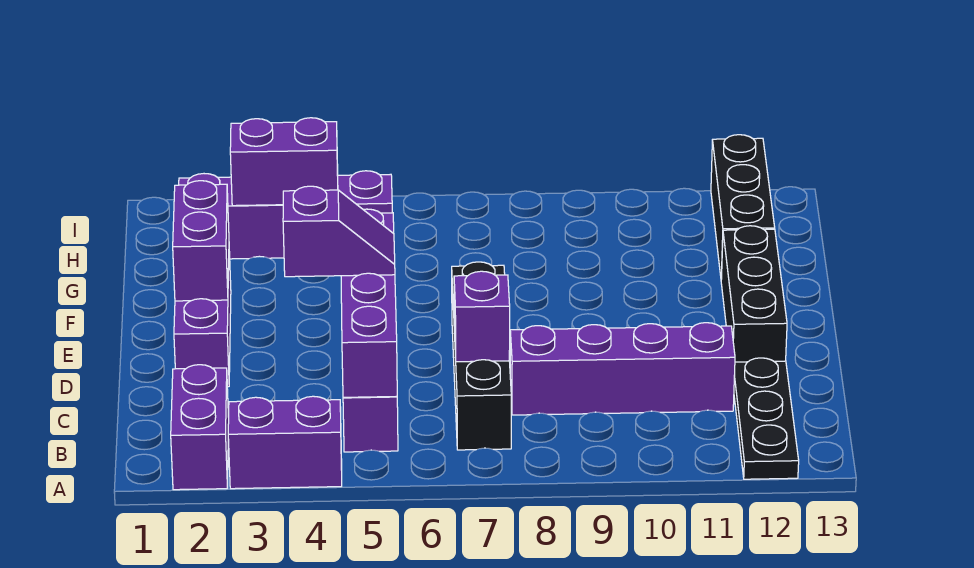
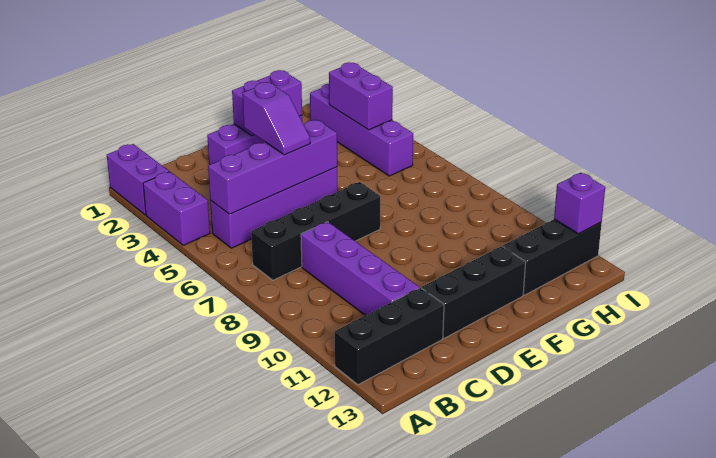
purple brick A2:B2 level 1 -> purple brick A1:A2 level 1
black plate A12:C12 level 1 -> black brick A12:C12 level 1
purple brick C7 level 2 -> purple brick I12 level 2

